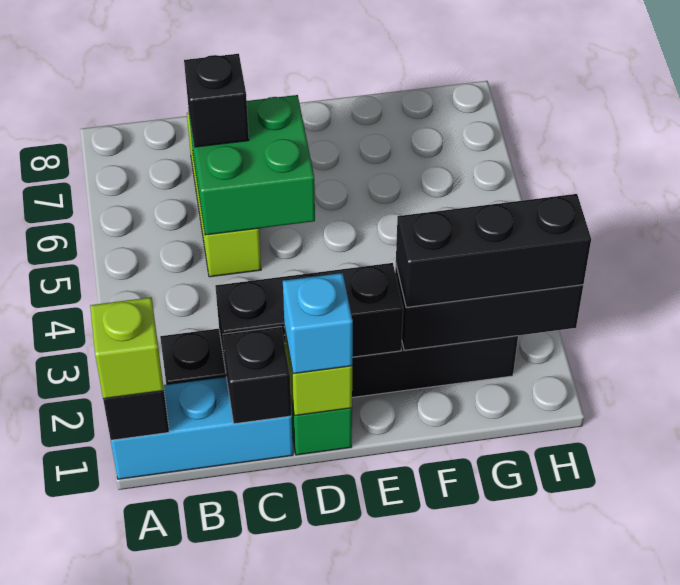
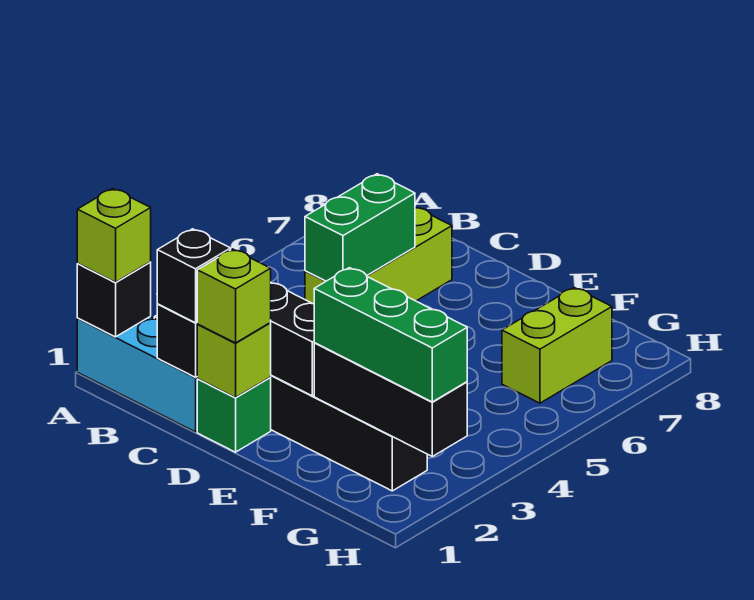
green brick C5:D6 level 2 -> green brick C5:C6 level 2
black brick C6 level 3 -> black brick C1 level 3
cyan brick D1 level 3 -> lime brick D1 level 3
black brick F2:H2 level 3 -> green brick F2:H2 level 3
none -> lime brick G6:G7 level 1

